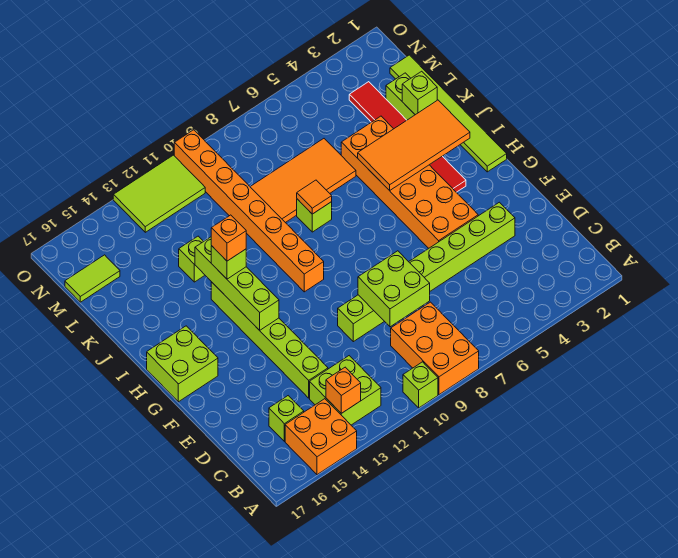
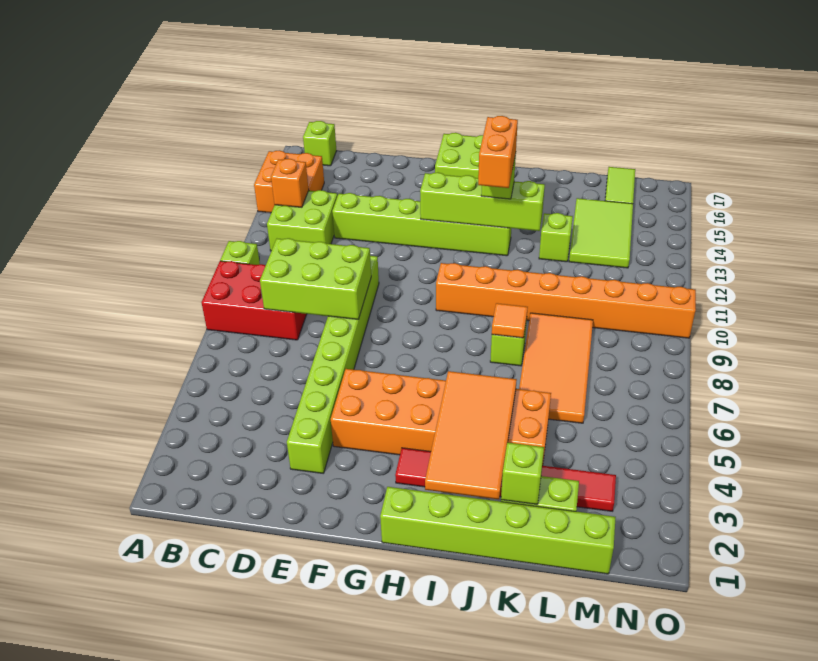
orange brick A8:C9 level 1 -> red brick A8:C9 level 1
lime brick C15 level 1 -> lime brick B17 level 1
lime brick D8:E9 level 2 -> lime brick C8:E9 level 2
lime tile H1:M1 level 1 -> lime brick H1:M1 level 1
orange brick I13 level 4 -> orange brick I12:I13 level 4
lime tile N11:O13 level 1 -> lime tile L13:M15 level 1

